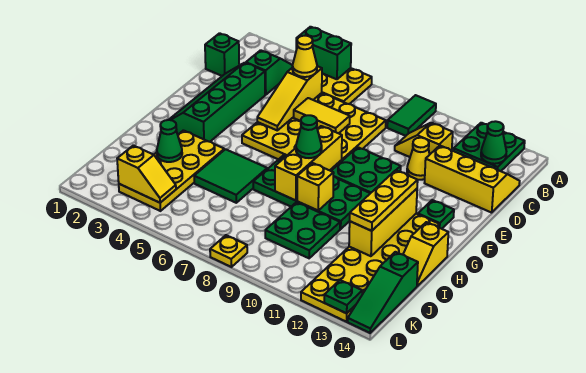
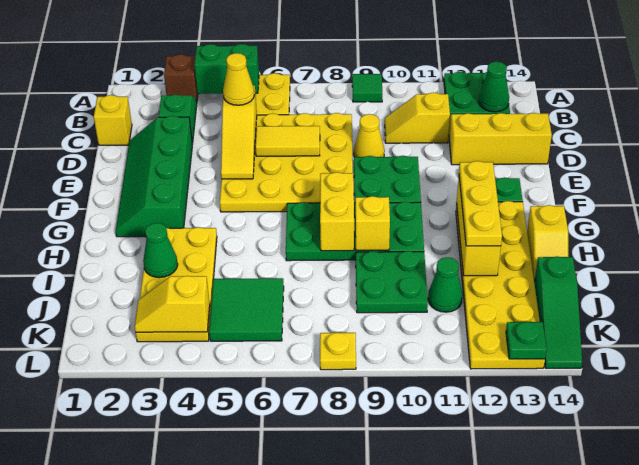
none -> brown brick A3 level 1
green tile A9:B9 level 1 -> green tile A9 level 1
green brick C1 level 1 -> yellow brick C1 level 1
yellow cone D11 level 1 -> yellow cone D9 level 1
yellow brick F8:H8 level 2 -> yellow brick G8:H8 level 2
green cone G8 level 3 -> green cone J11 level 1
green tile H5:I6 level 1 -> green tile J5:K6 level 1
yellow slope K3:K4 level 2 top 3 -> yellow slope K3:K4 level 2 top 4

